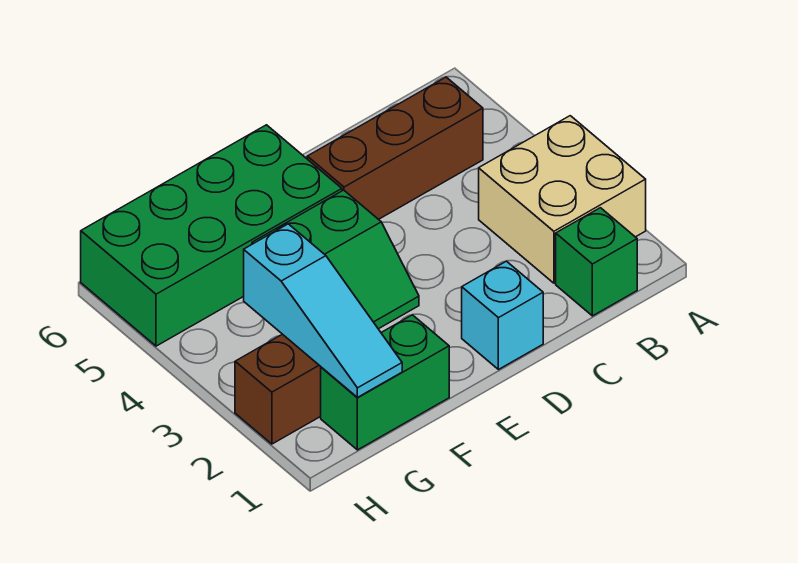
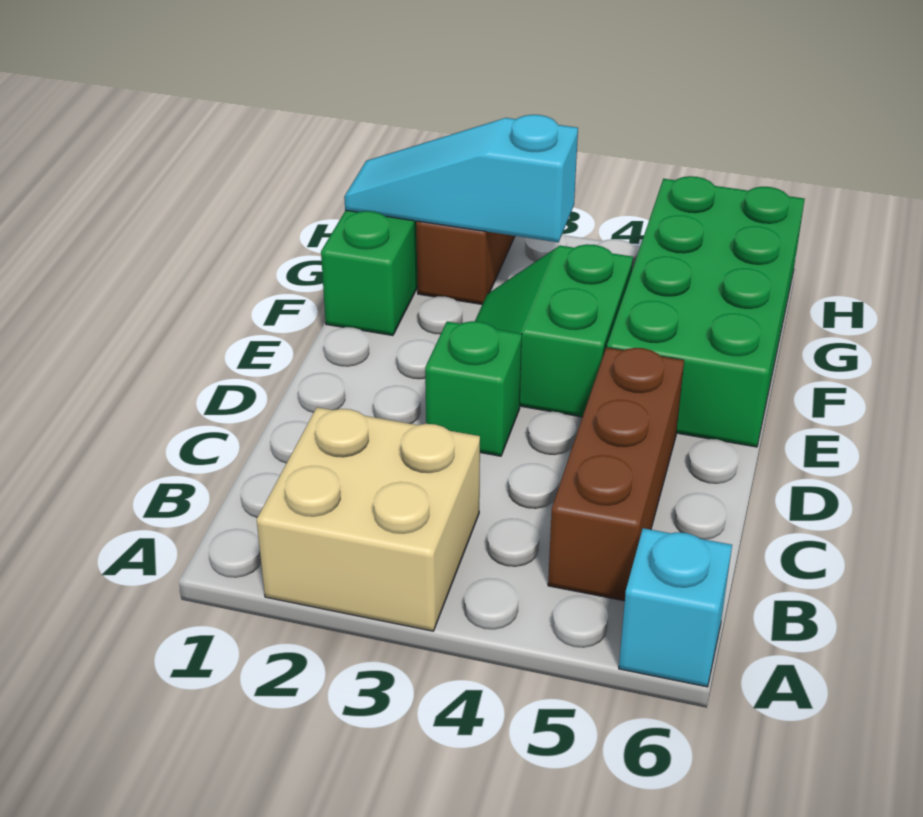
green brick B1 level 1 -> green brick D3 level 1
cyan brick D1 level 1 -> cyan brick A6 level 1

